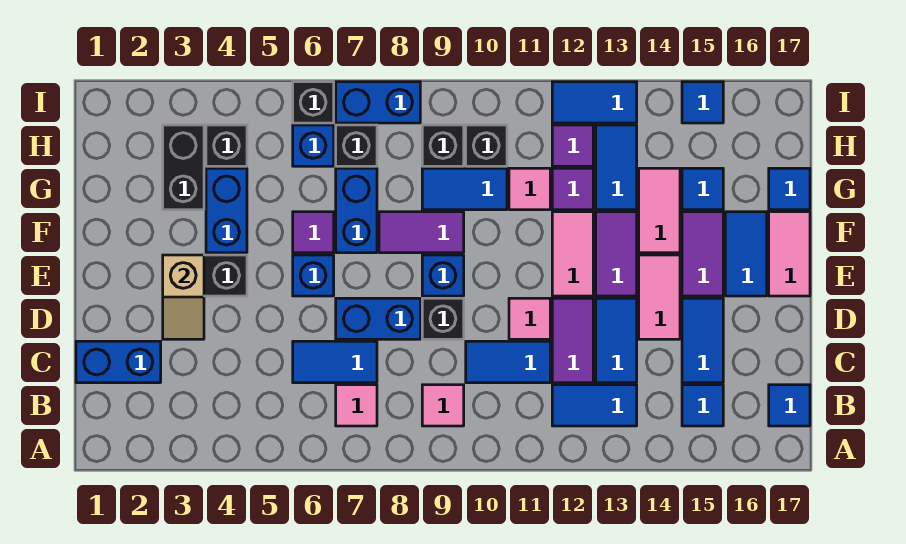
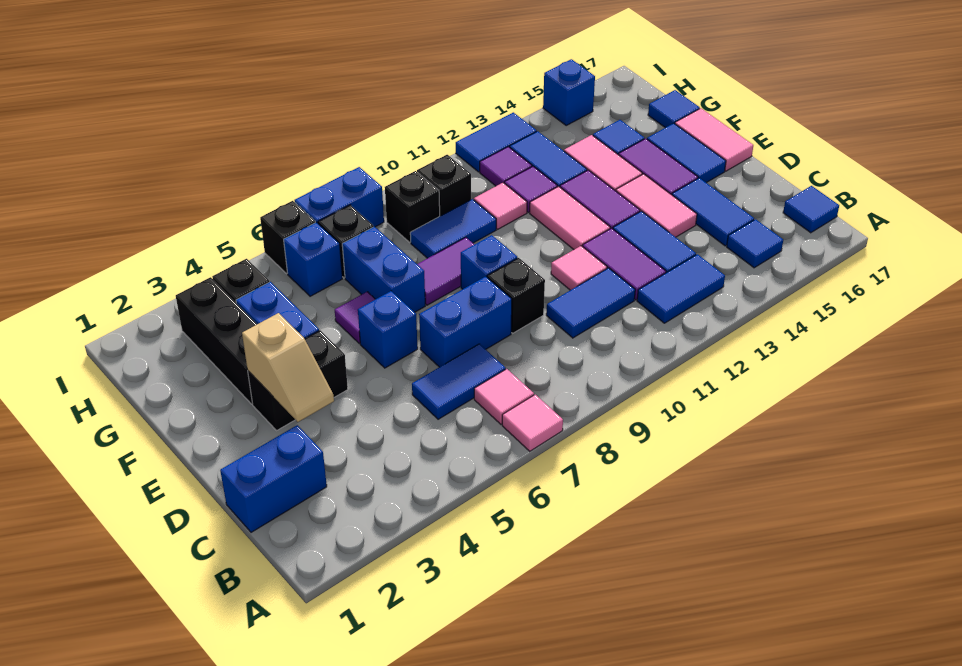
pink tile B9 level 1 -> pink tile A7 level 1
black brick G3:H3 level 1 -> black brick F3:H3 level 1
blue tile I15 level 1 -> blue brick I15 level 1

